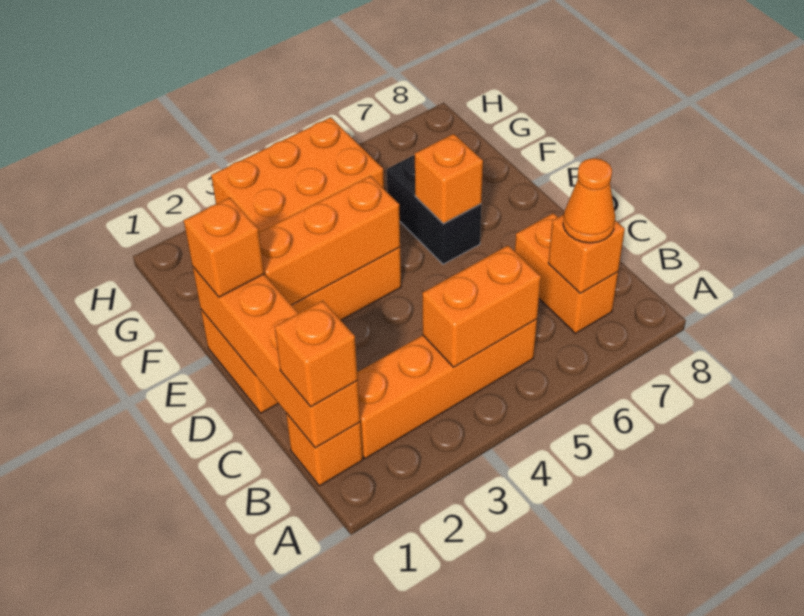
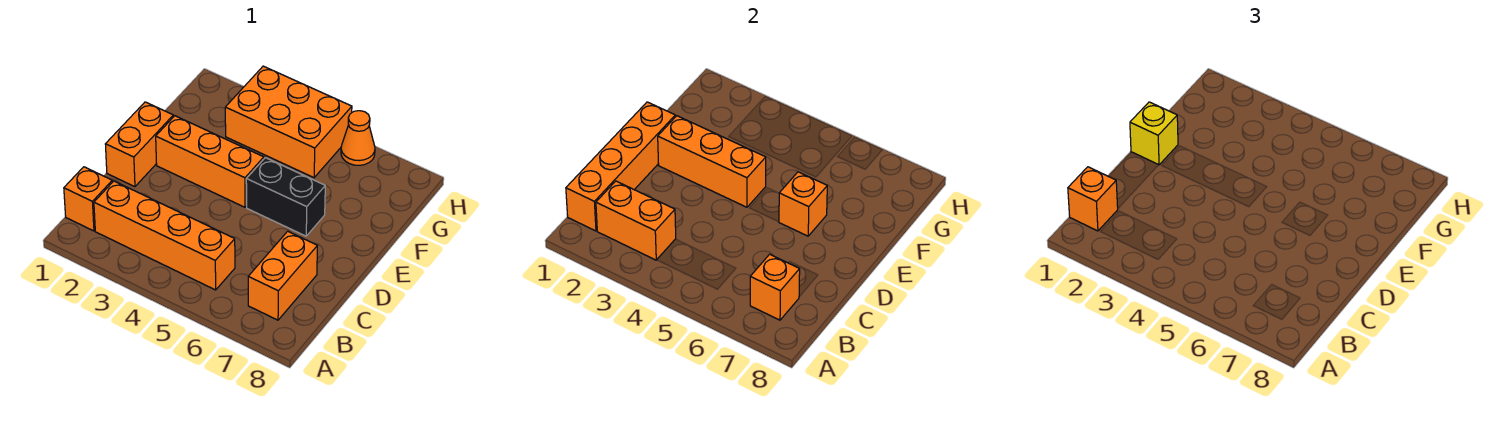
orange brick B4:B5 level 2 -> orange brick B2:B3 level 2
orange cone B7 level 3 -> orange cone H6 level 1
orange brick E1 level 3 -> yellow brick E1 level 3
black brick E6:F6 level 1 -> black brick E5:E6 level 1

